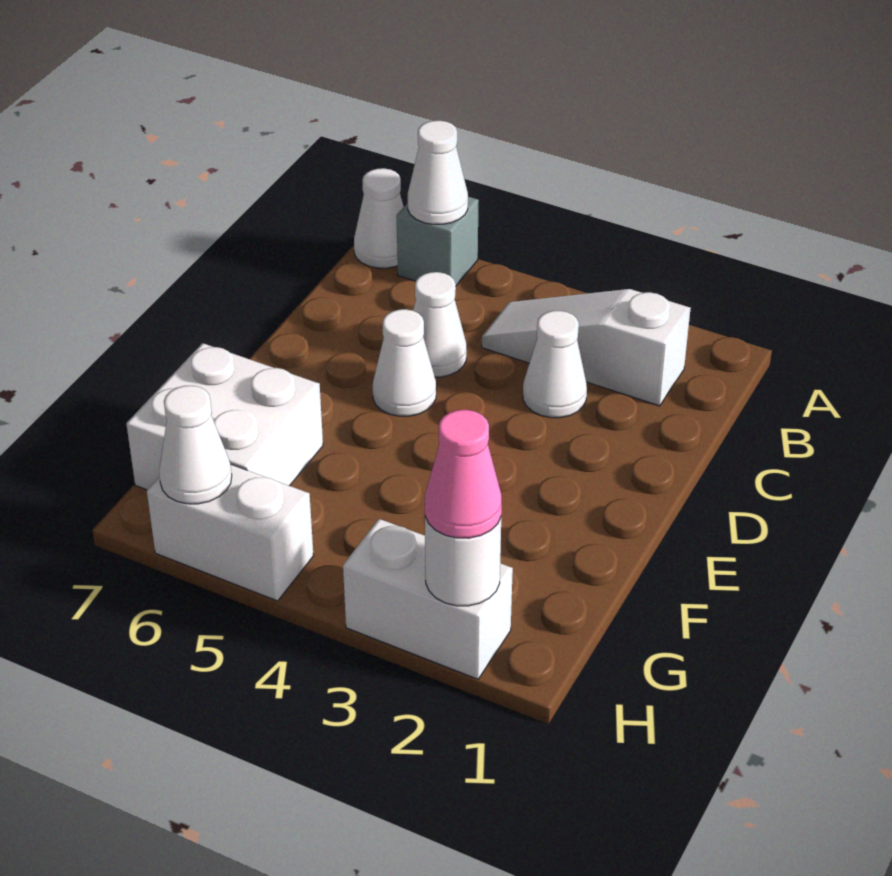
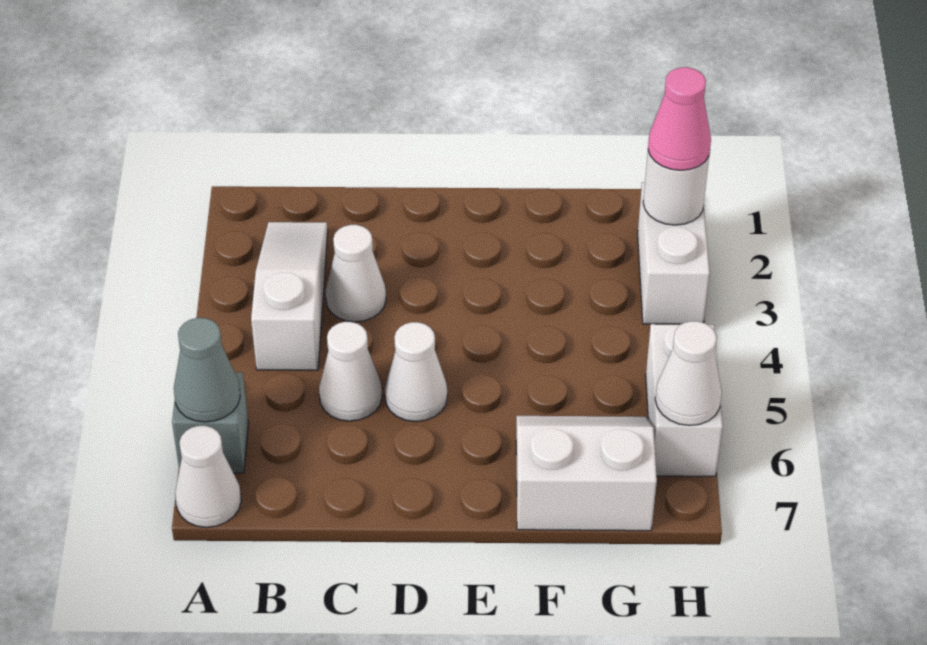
white cone A6 level 2 -> grey cone A6 level 2
white slope B2:B4 level 1 top 2 -> white slope B2:B4 level 1 top 4
white brick F6:G7 level 1 -> white slope F6:G7 level 1 top 7

